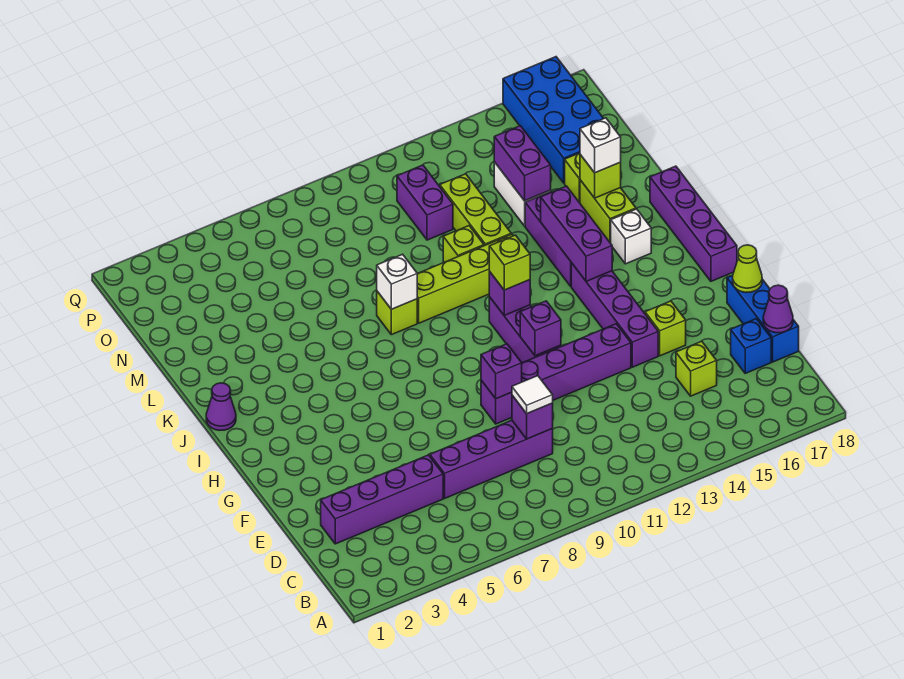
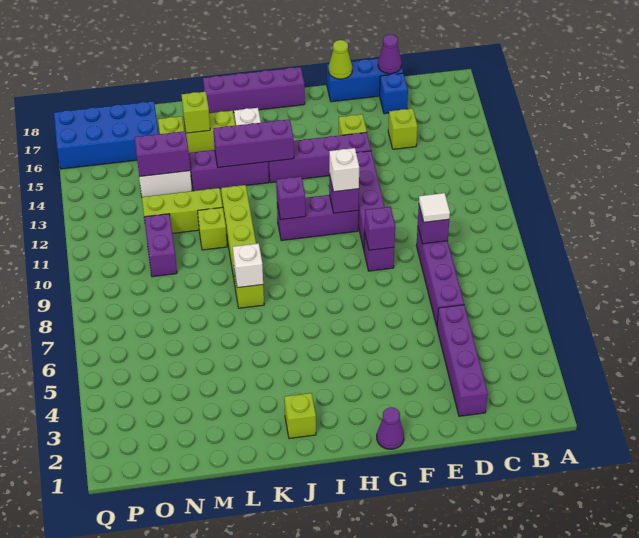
lime brick I11 level 3 -> lime brick J2 level 1
purple cone J1 level 1 -> purple cone G1 level 1
white brick L16 level 3 -> white brick G11 level 3
purple brick N11:O11 level 1 -> purple brick N10:N11 level 1

